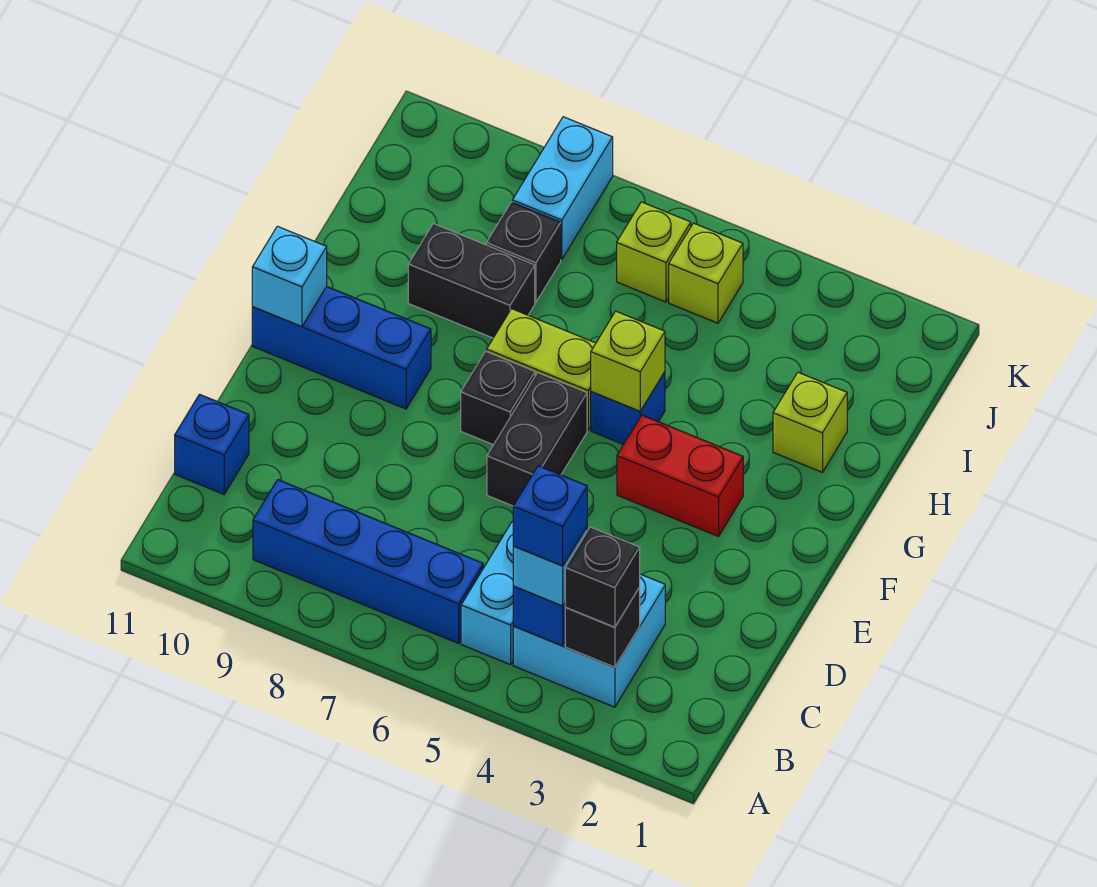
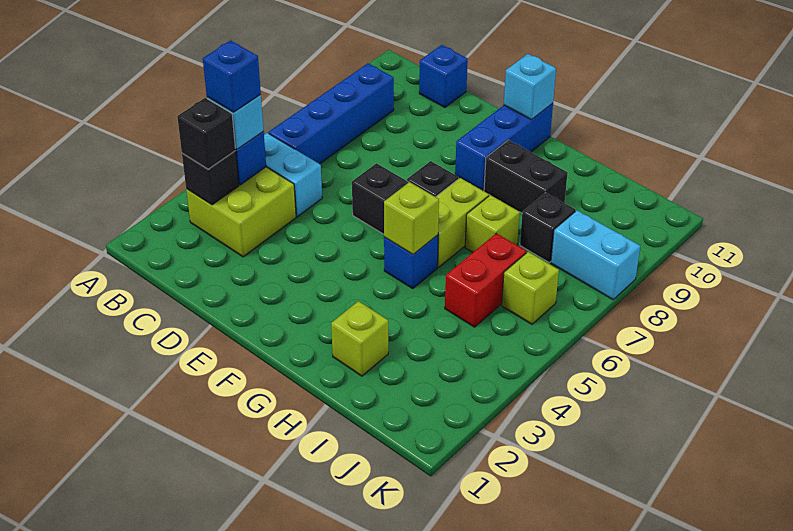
cyan brick B3:C4 level 1 -> lime brick B3:C4 level 1
red brick F3:F4 level 1 -> red brick I5:I6 level 1
black brick H8:H9 level 1 -> black brick G9:H9 level 1
lime brick J5 level 1 -> lime brick H7 level 1

